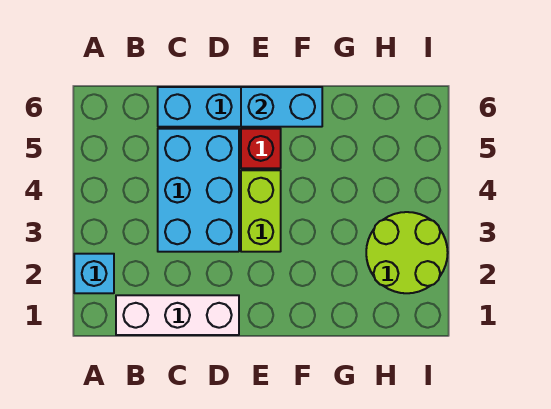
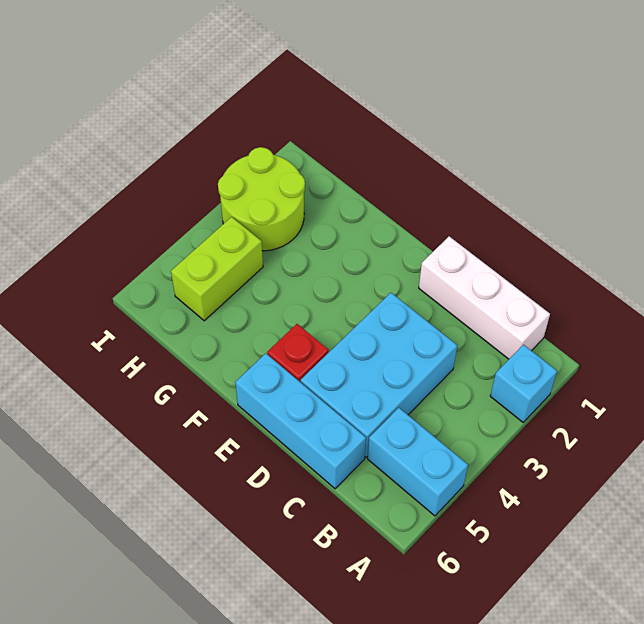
lime brick E3:E4 level 1 -> lime brick H4:H5 level 1
cyan brick E6:F6 level 2 -> cyan brick A5:B5 level 1

